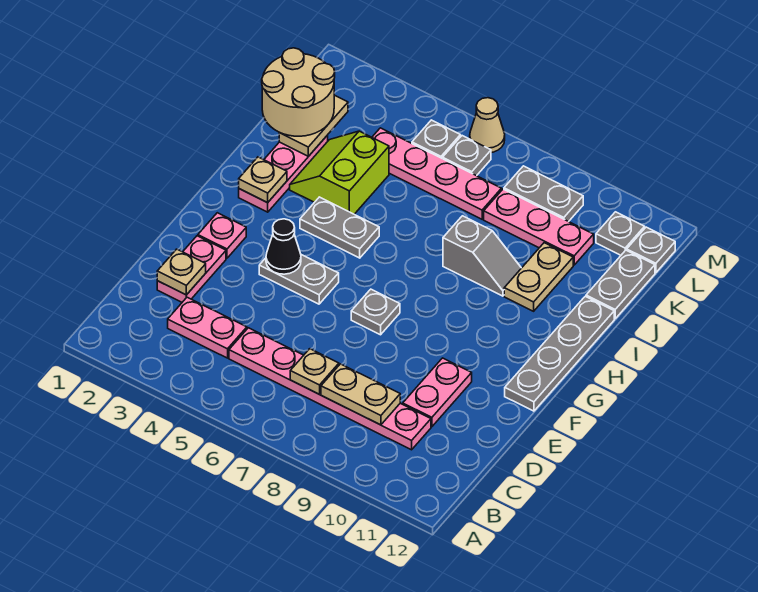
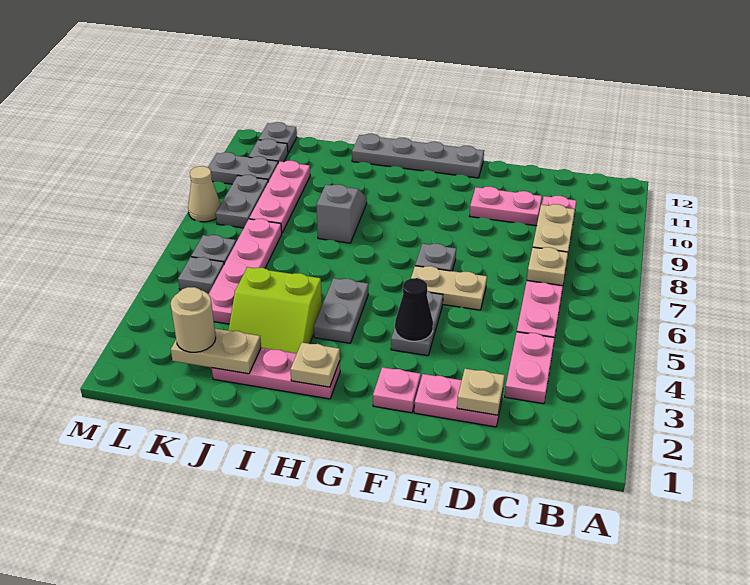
tan plate I10:J10 level 1 -> tan plate E6:F6 level 1
tan round brick J1:K2 level 3 -> tan round brick K2 level 3
grey plate J12:K12 level 1 -> grey plate L10:M10 level 1
tan cone M6 level 1 -> tan cone M8 level 1

